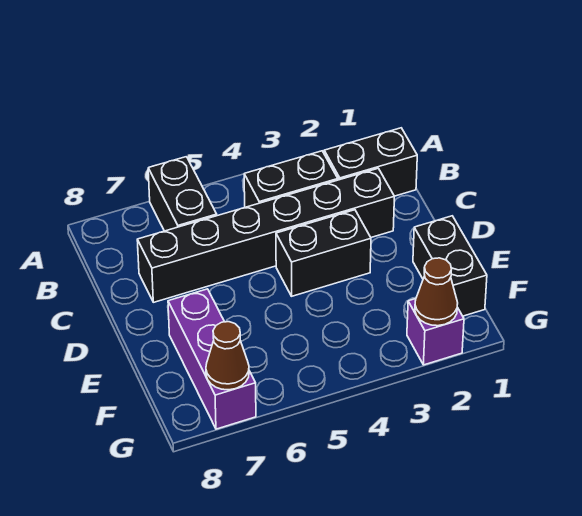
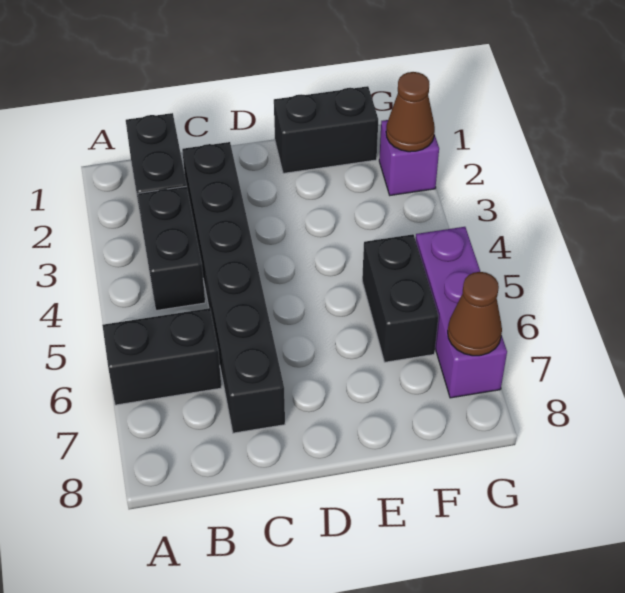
black brick D3:D4 level 1 -> black brick F5:F6 level 1
purple brick E7:G7 level 1 -> purple brick G5:G7 level 1

